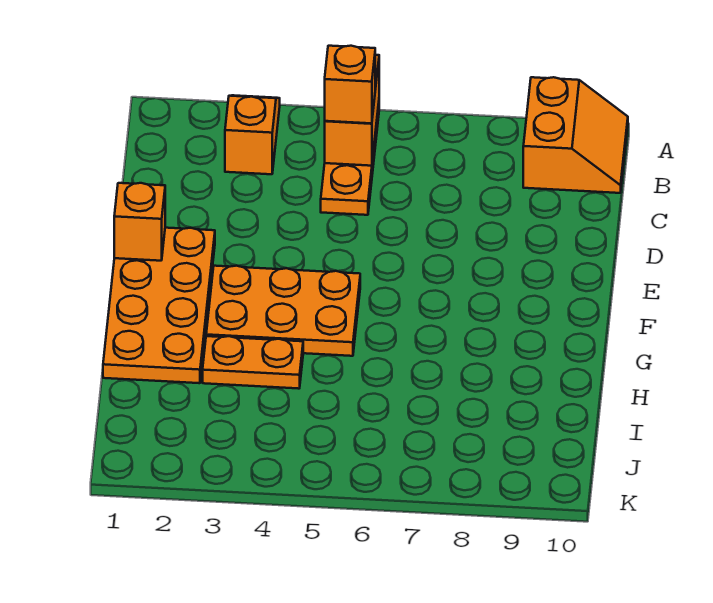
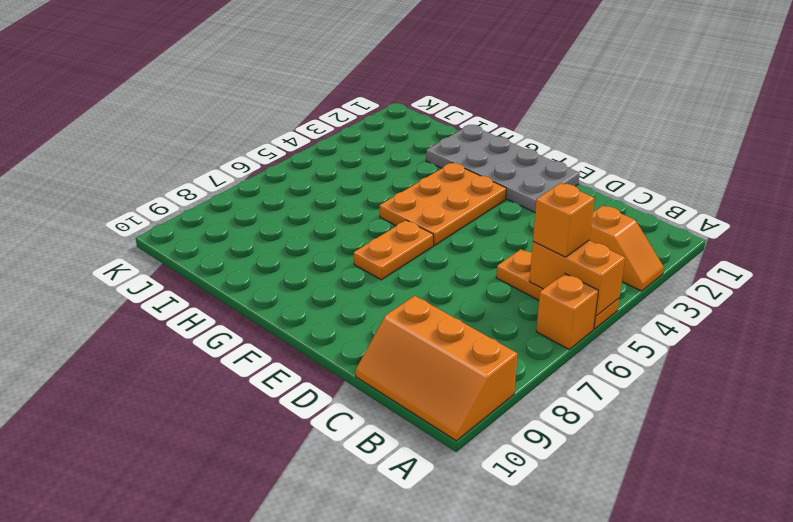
orange slope A9:B10 level 1 top 9 -> orange slope A9:C10 level 1 top 9
orange plate E1:H2 level 1 -> grey plate E1:H2 level 1
orange brick E1 level 2 -> orange brick A6 level 1
orange plate H3:H4 level 1 -> orange plate F6:F7 level 1

